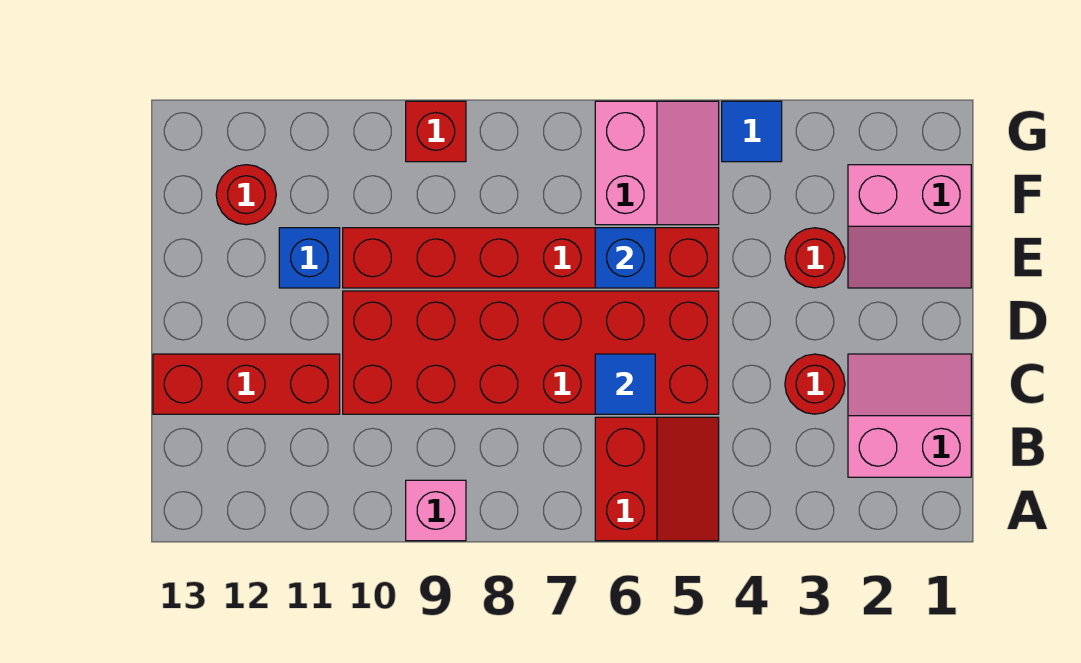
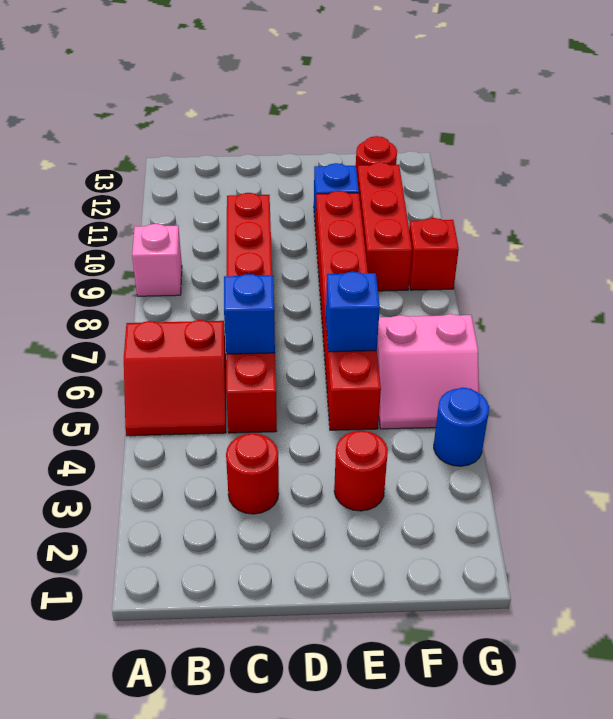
pink slope B1:C2 level 1 top B -> none
red brick C5:D10 level 1 -> red brick C5:C10 level 1
blue tile C6 level 2 -> blue brick C6 level 2
red brick C11:C13 level 1 -> red brick F9:F11 level 1
pink slope E1:F2 level 1 top F -> none
blue tile G4 level 1 -> blue round brick G4 level 1

